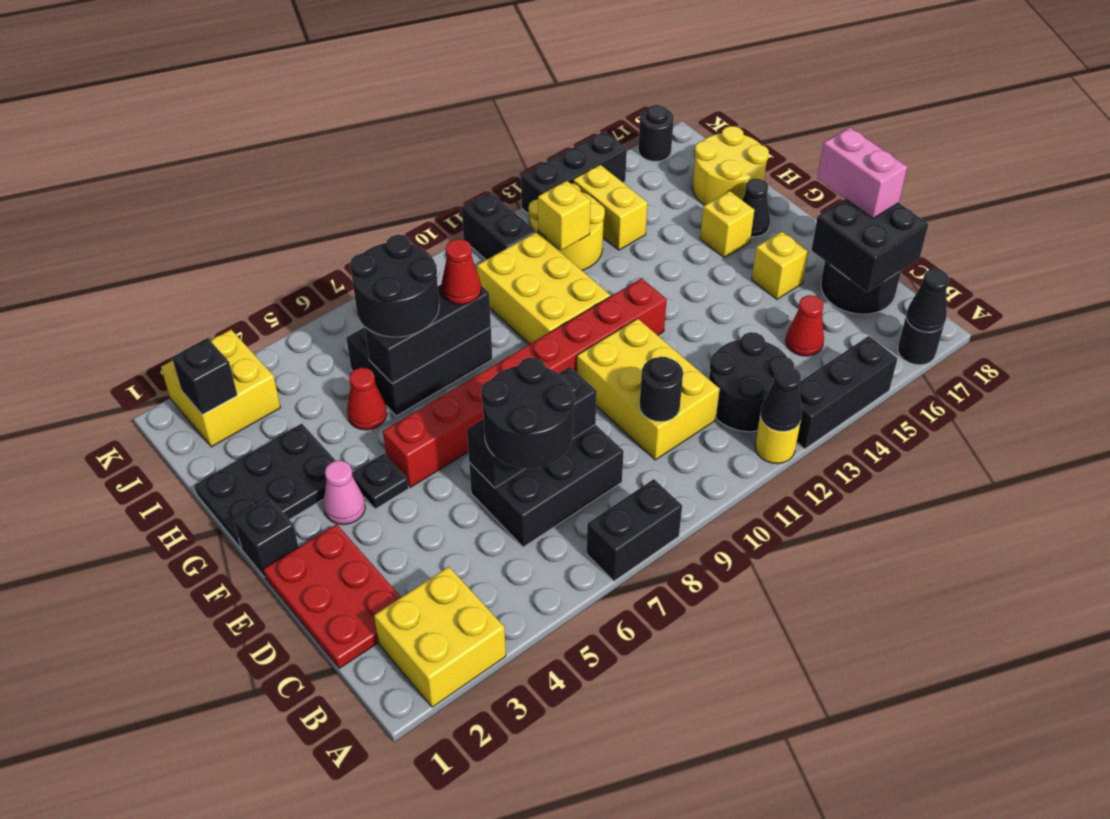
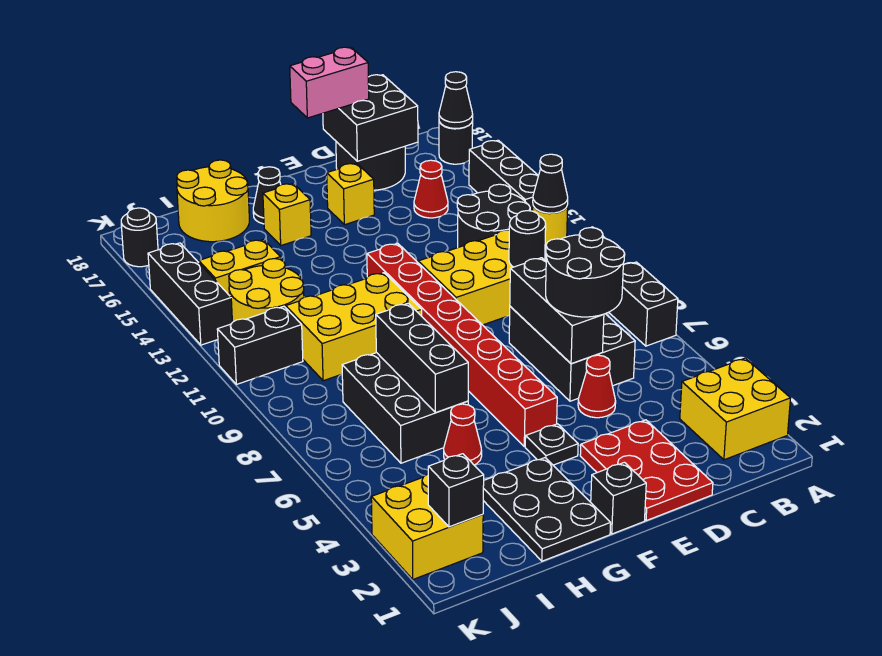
red plate C1:E2 level 1 -> red plate D1:E3 level 1
pink cone F3 level 1 -> none
black round brick H6:I7 level 3 -> none
red cone H8 level 3 -> red cone D5 level 1
yellow brick I12 level 2 -> none

